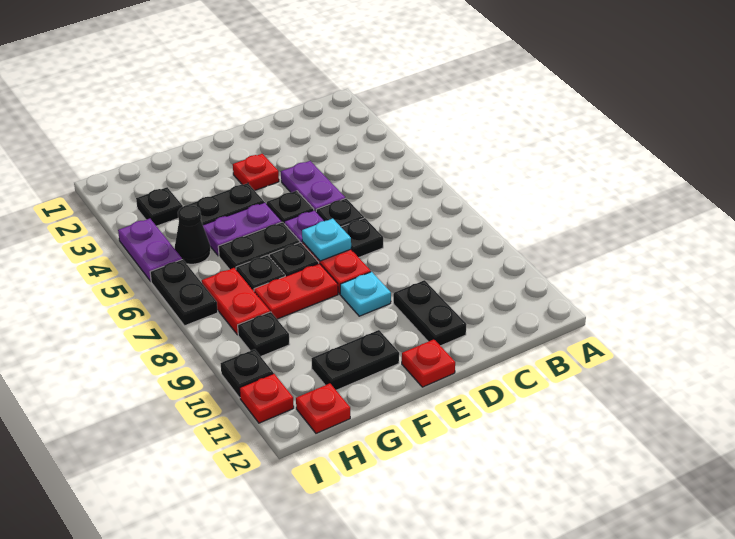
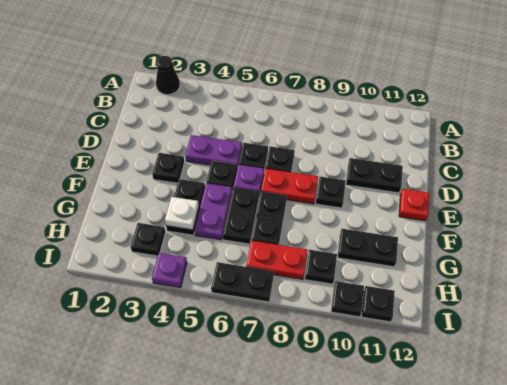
red plate E3 level 1 -> black plate E3 level 1
cyan plate E7 level 2 -> none
cyan plate E9 level 1 -> black plate E9 level 1
red plate F8:G8 level 1 -> none
black plate F11:G11 level 1 -> black plate G10:G11 level 1
none -> white plate G4 level 2
black cone H5 level 1 -> black cone A2 level 1
red plate H12 level 1 -> none
purple plate I4:I5 level 1 -> purple plate I4 level 1
red plate I11 level 1 -> black plate I11 level 1

